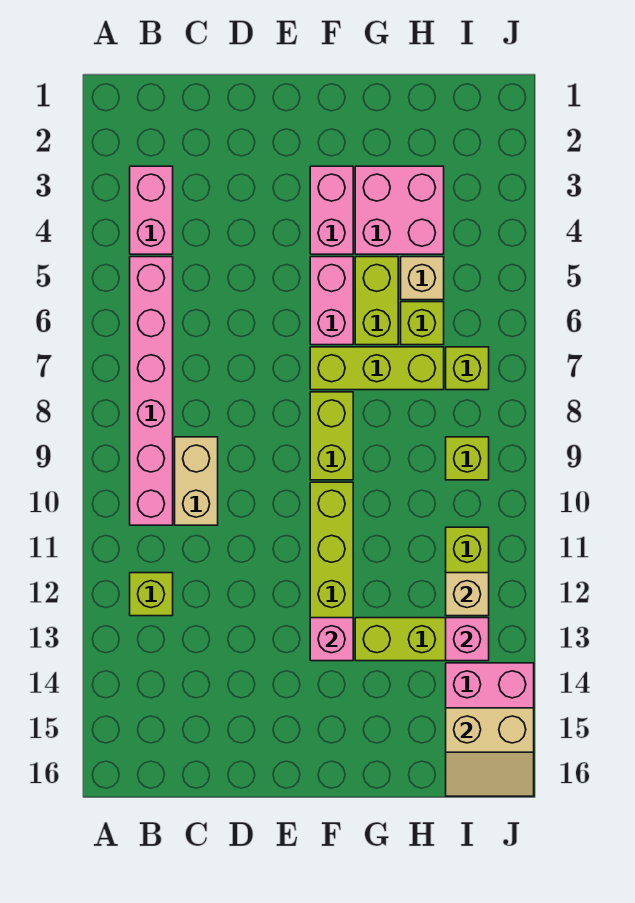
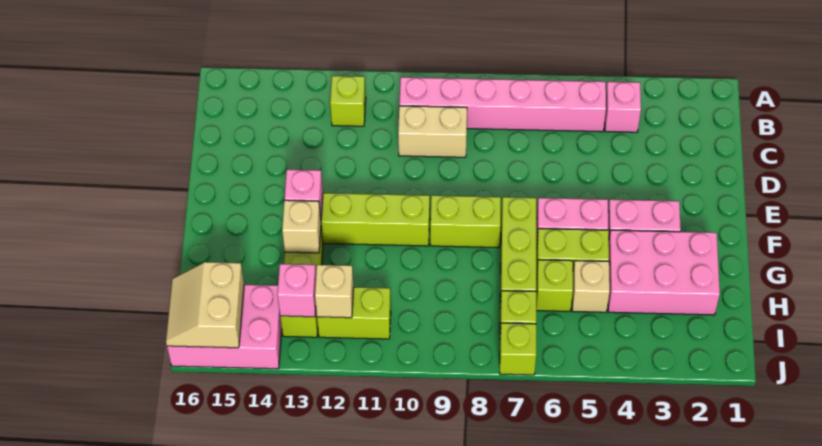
pink brick B3:B4 level 1 -> pink brick B4 level 1
pink brick G3:H4 level 1 -> pink brick G2:H4 level 1
none -> tan brick G13 level 2
lime brick I9 level 1 -> lime brick J7 level 1

